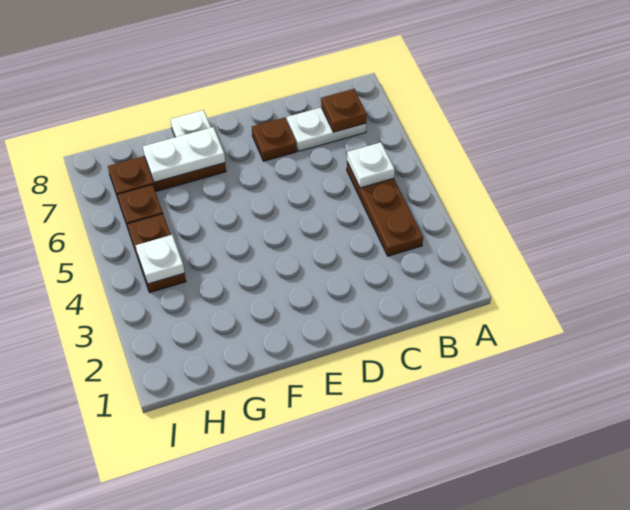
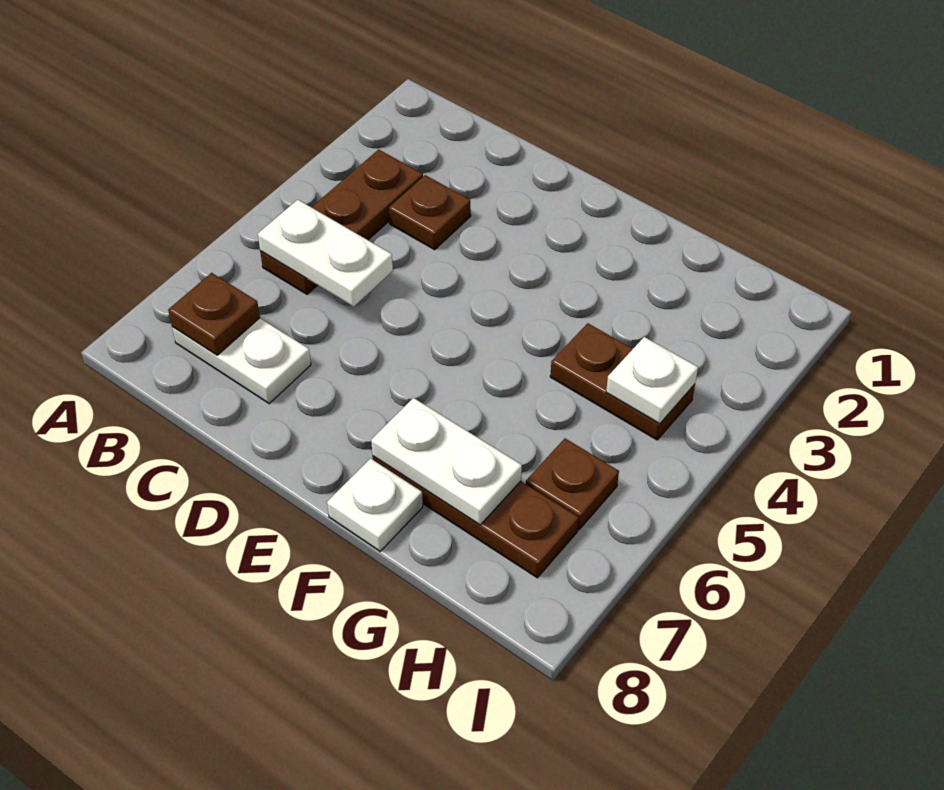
white plate B5 level 2 -> white plate B5:C5 level 2
brown plate D7 level 1 -> brown plate C3 level 1
brown plate H4:H5 level 1 -> brown plate G4:H4 level 1

